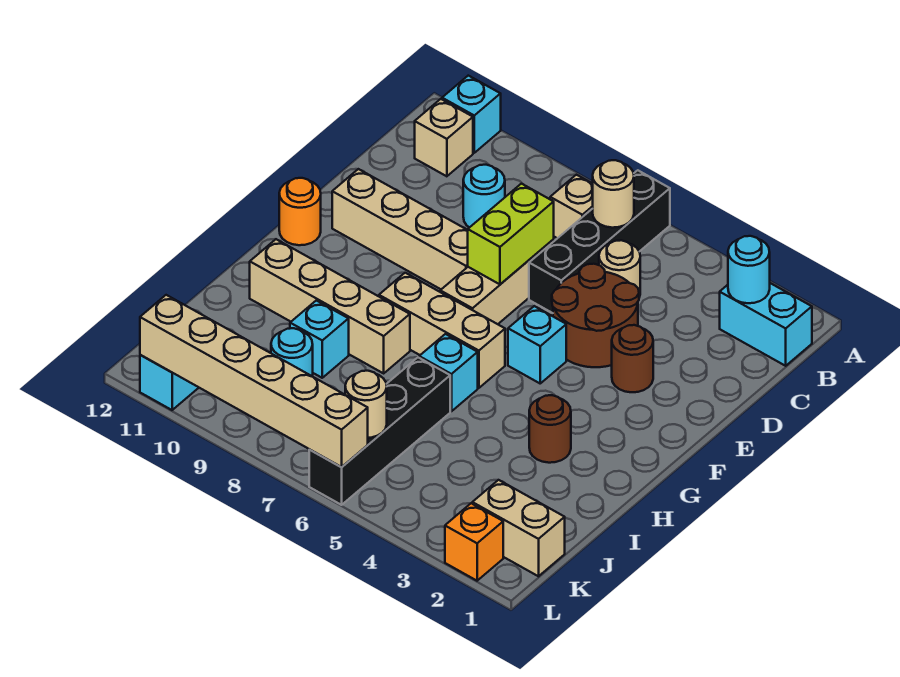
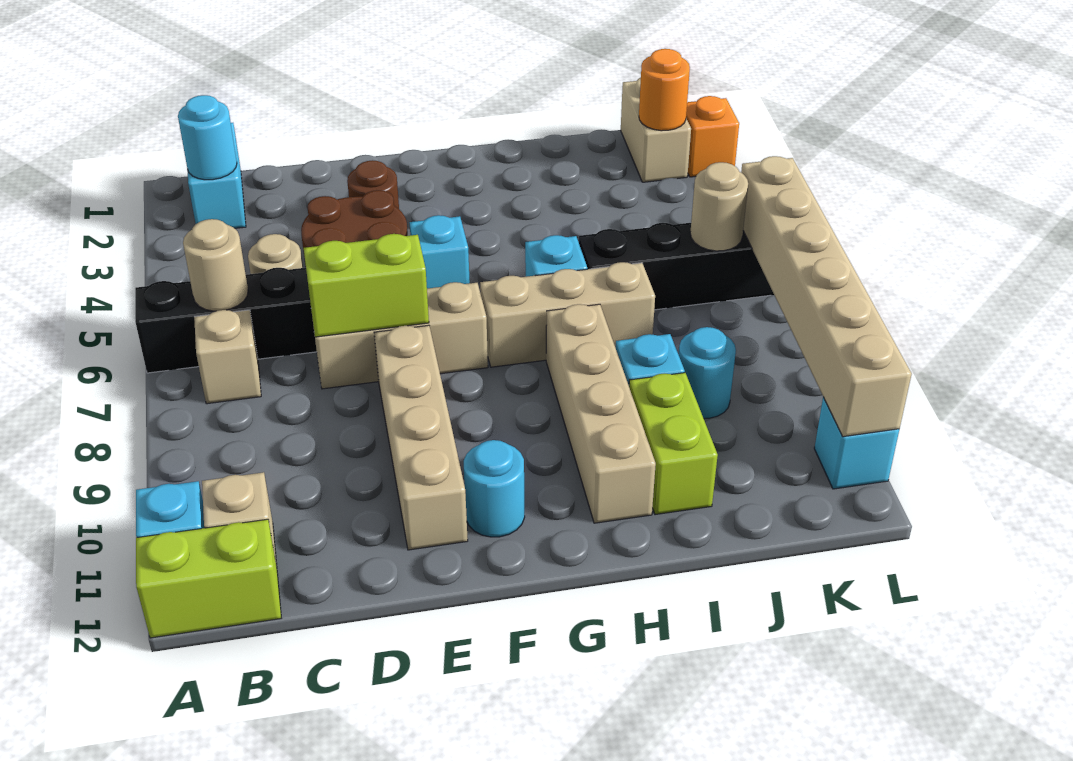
none -> lime brick A12:B12 level 1
cyan round brick C9 level 1 -> cyan round brick F11 level 1
orange round brick F12 level 1 -> orange round brick K2 level 2
tan brick G6:G8 level 1 -> tan brick G7:I7 level 1
brown round brick H3 level 1 -> none
none -> lime brick I10:I11 level 1

